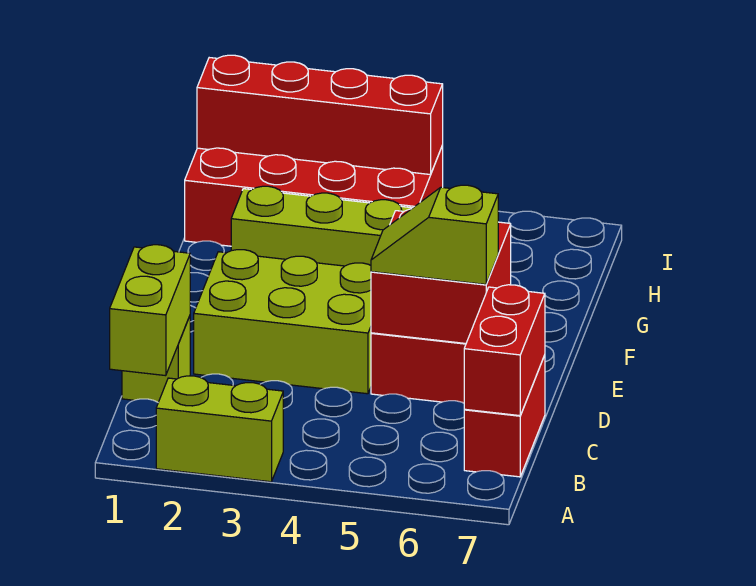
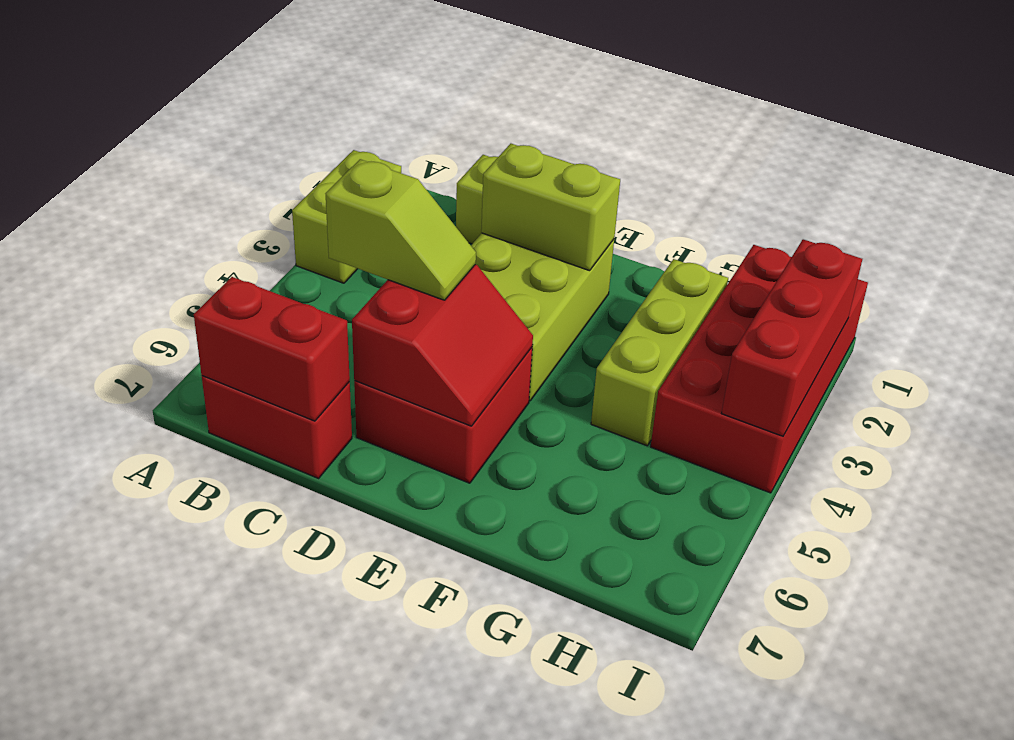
lime brick B1:C1 level 2 -> lime brick D2:E2 level 2
red brick D5:E6 level 2 -> red slope D5:E6 level 2 top D
lime slope D5:D6 level 3 top 6 -> lime slope C5:D5 level 3 top C
red brick I1:I4 level 2 -> red brick I2:I4 level 2

